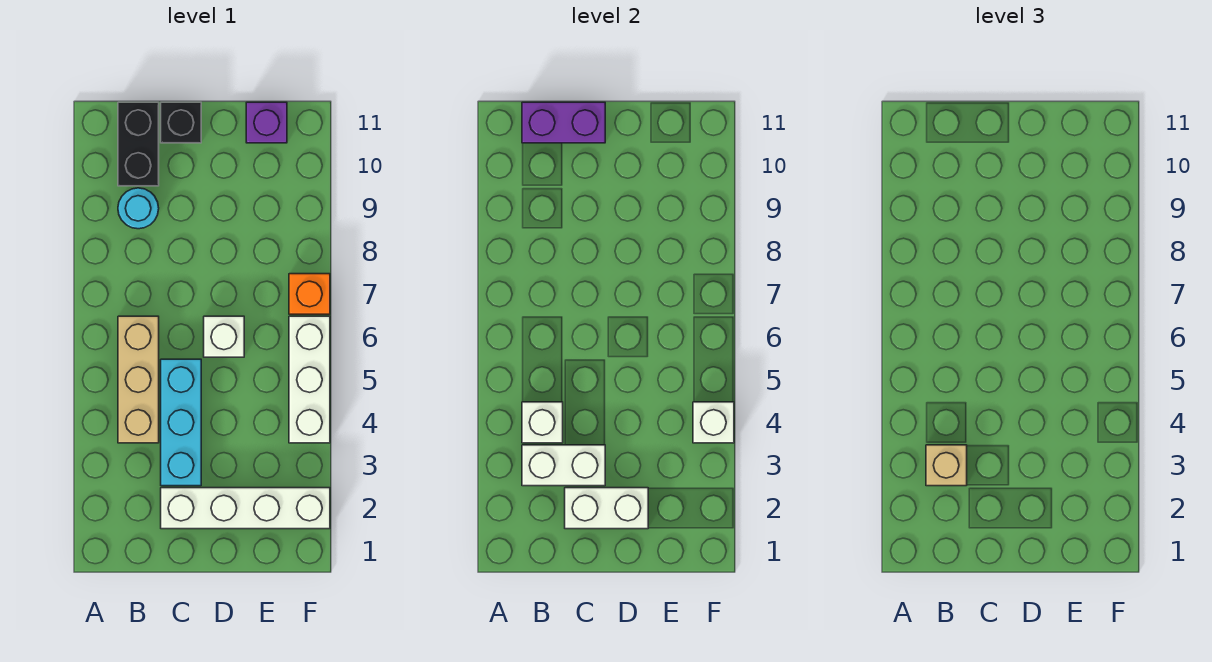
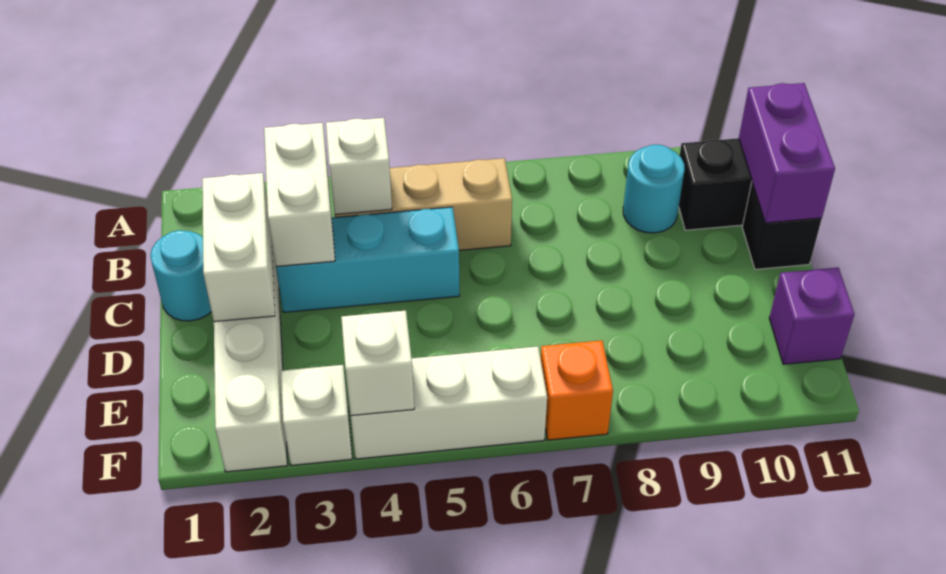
tan brick B3 level 3 -> none
none -> cyan round brick C1 level 1
white brick D6 level 1 -> white brick F3 level 1

